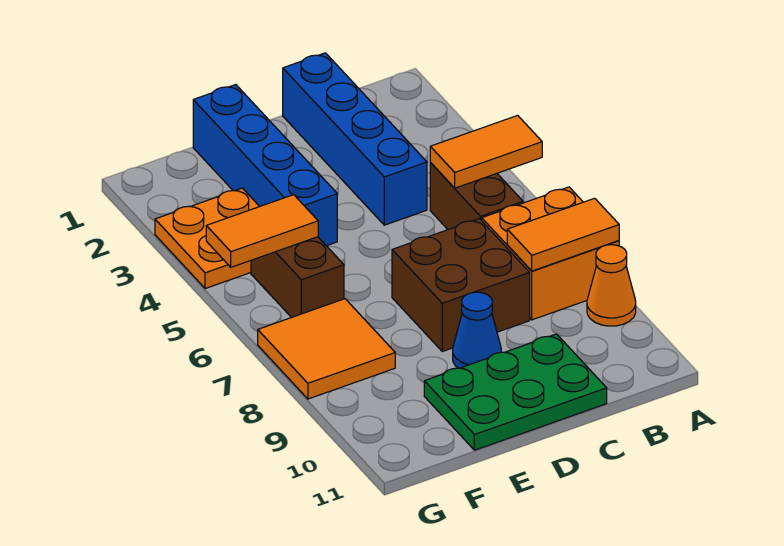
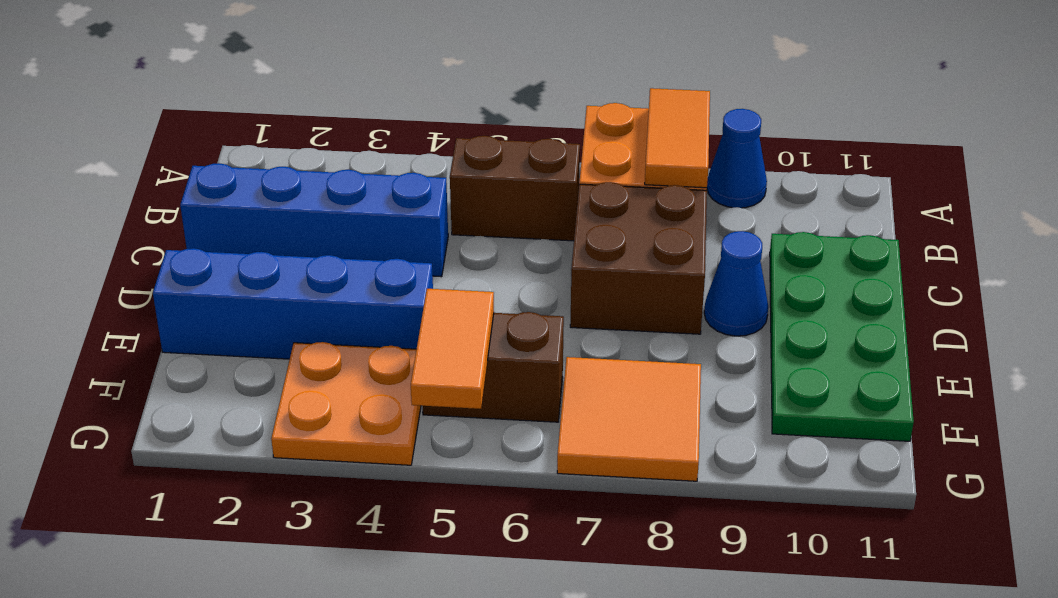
orange tile A5:B5 level 2 -> none
orange cone A9 level 1 -> blue cone A9 level 1
green plate C10:E11 level 1 -> green plate C10:F11 level 1

